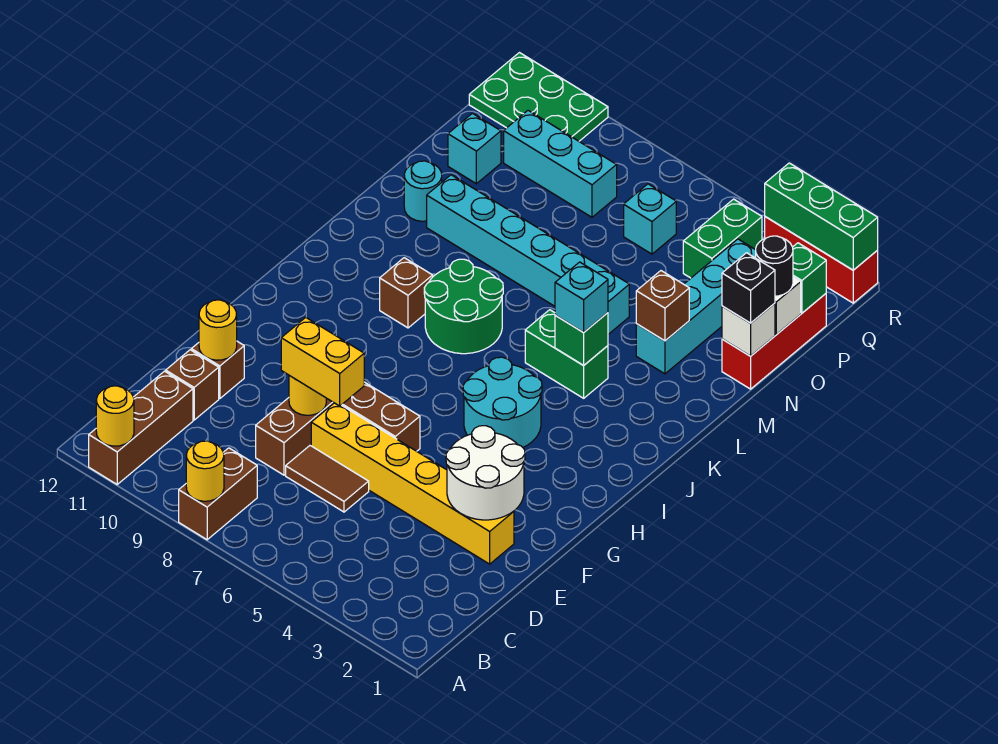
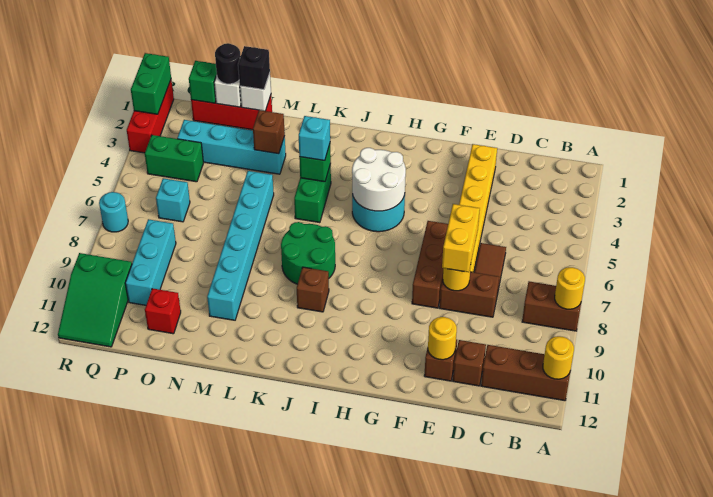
white round brick E2:F3 level 2 -> white round brick H4:I5 level 2
cyan round brick M11 level 1 -> cyan round brick R7 level 1
cyan brick O11 level 1 -> red brick O11 level 1
green plate Q10:R12 level 1 -> green slope Q10:R12 level 1 top 10
green brick R1:R3 level 2 -> green brick R1:R2 level 2

